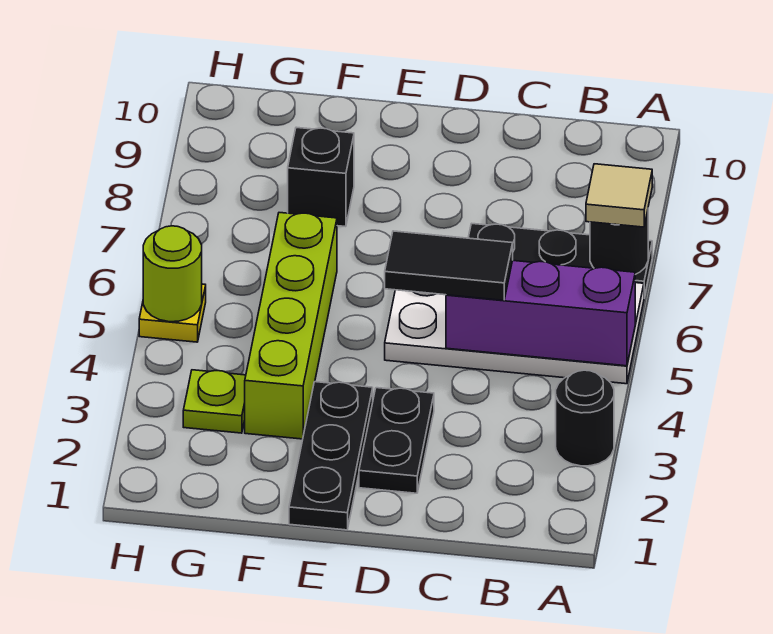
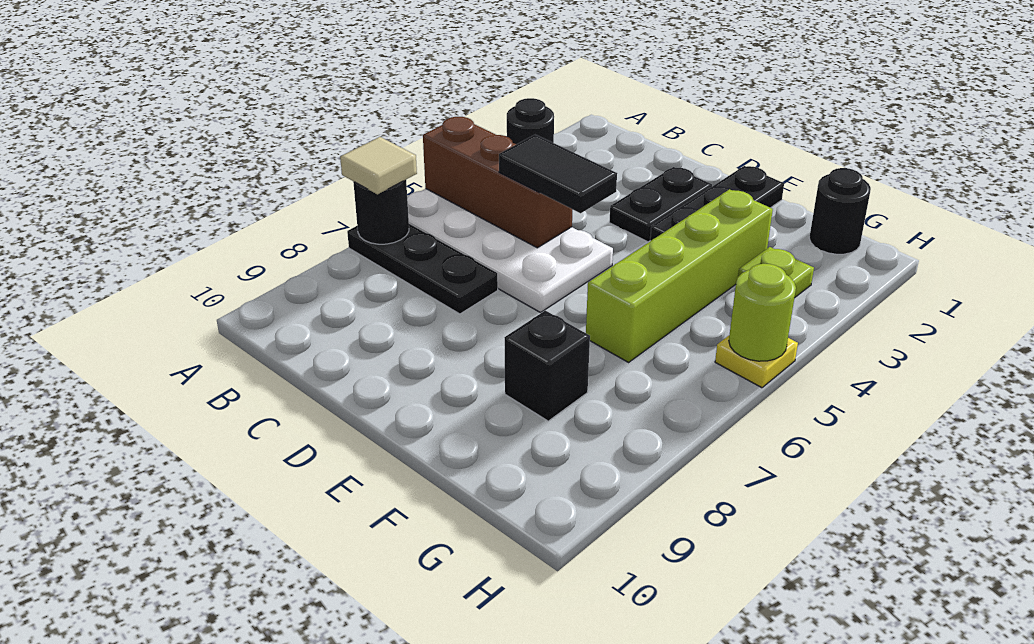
purple brick A5:C5 level 2 -> brown brick A5:C5 level 2
none -> black round brick G1 level 1

